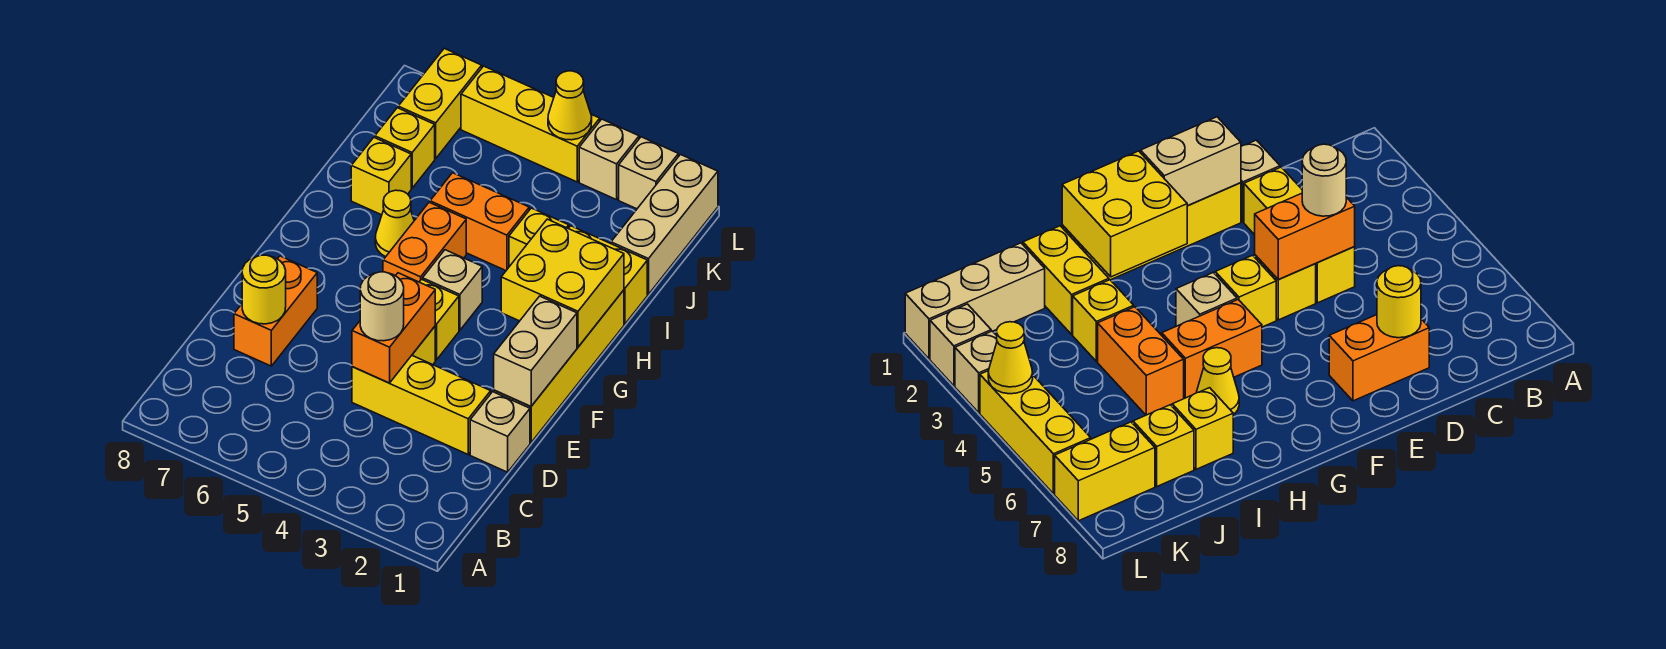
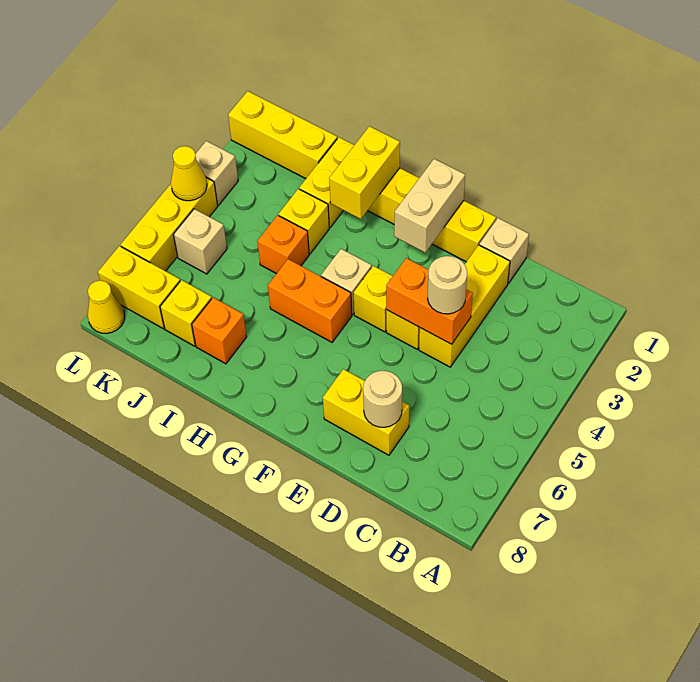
orange brick D7:E7 level 1 -> yellow brick D7:E7 level 1
yellow round brick D7 level 2 -> tan round brick D7 level 2
tan brick E1:F1 level 2 -> tan brick F1:F2 level 2
yellow brick G1:H2 level 2 -> yellow brick H1:H2 level 2
yellow cone H6 level 1 -> yellow cone L8 level 1
orange brick I4:I5 level 1 -> orange brick I4 level 1
yellow brick I7 level 1 -> orange brick I7 level 1
tan brick J1:L1 level 1 -> yellow brick J1:L1 level 1
tan brick L2 level 1 -> tan brick K5 level 1

